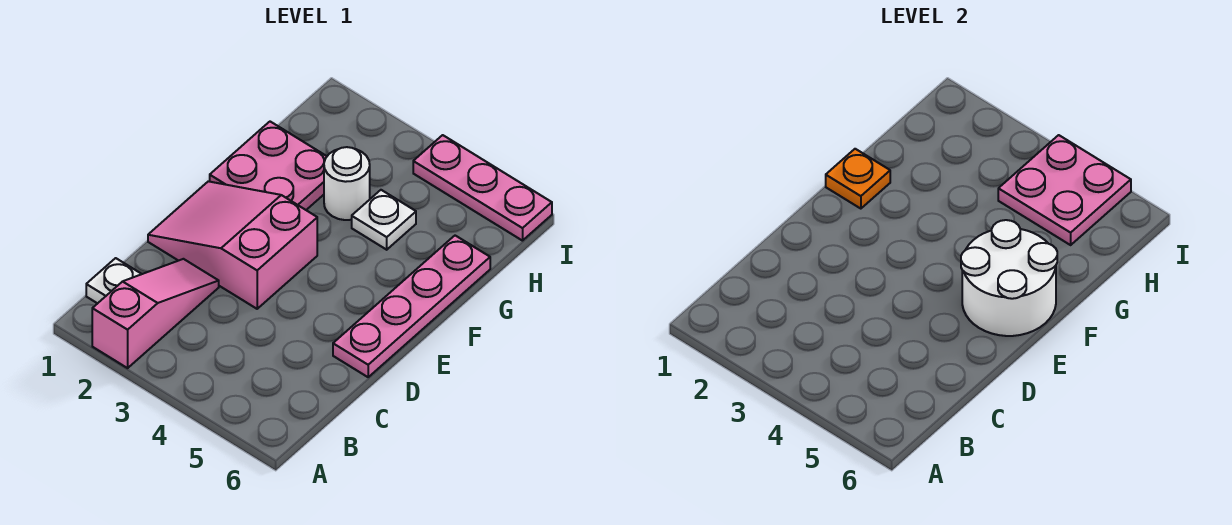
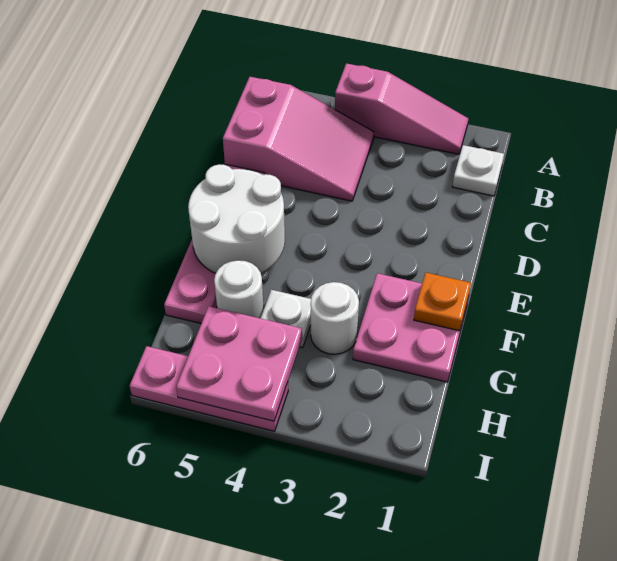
pink slope A2:C2 level 1 top A -> pink slope A2:A4 level 1 top 4
pink slope D1:E3 level 1 top 3 -> pink slope B4:C6 level 1 top 6
none -> white round brick G5 level 1

